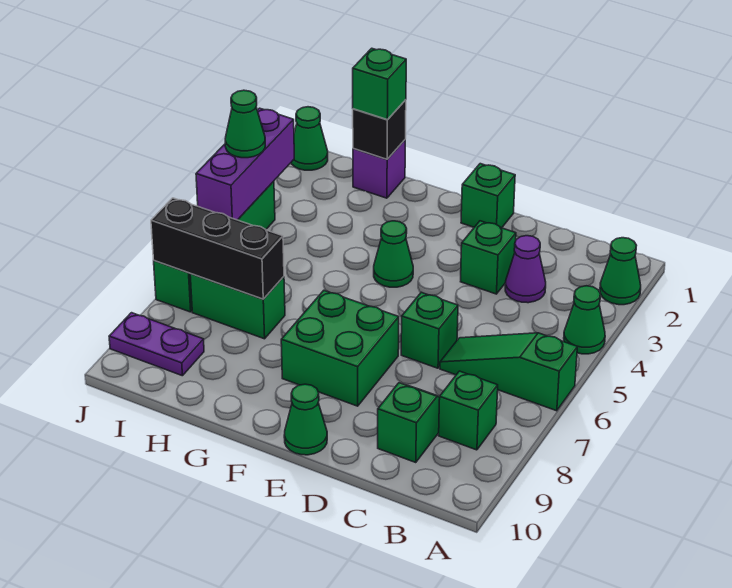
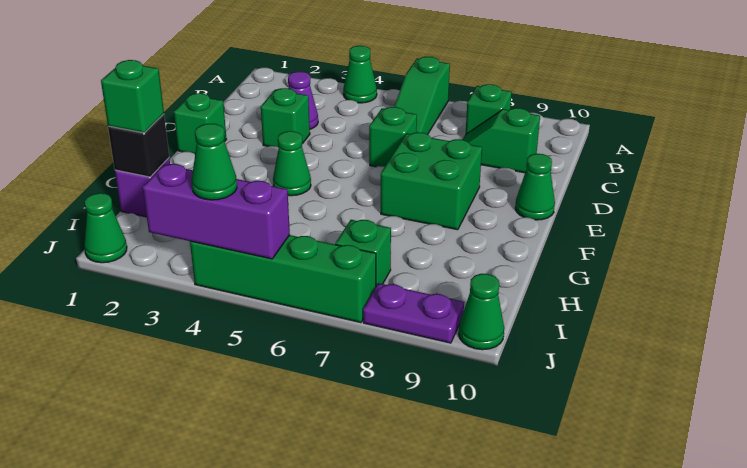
green cone A2 level 1 -> green cone J10 level 1
green brick H7:I7 level 1 -> green brick I7 level 1
black brick H7:J7 level 2 -> none
purple plate I9:J9 level 1 -> purple plate J8:J9 level 1

